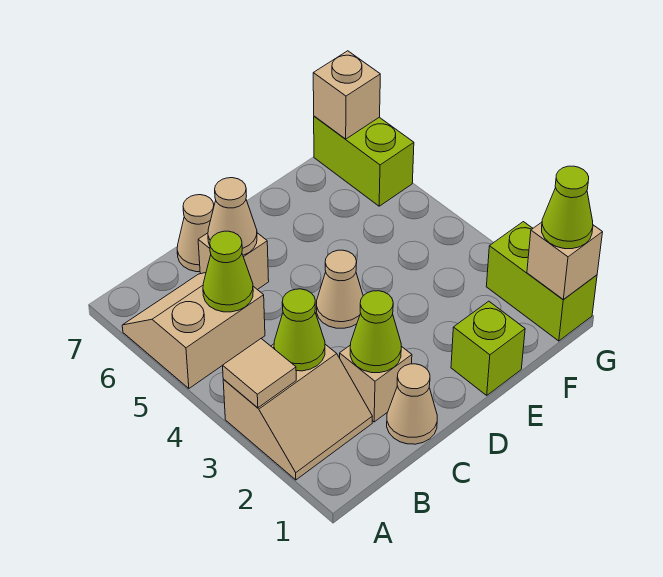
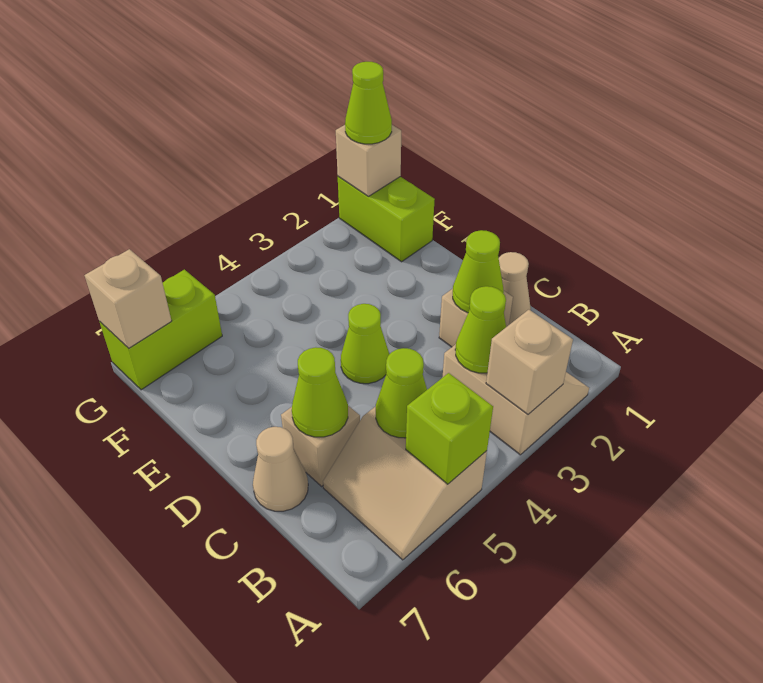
tan tile A3 level 2 -> tan brick A3 level 2
tan cone C6 level 2 -> lime cone C6 level 2
tan cone D4 level 1 -> lime cone D4 level 1
lime brick E1 level 1 -> lime brick A5 level 2
lime brick G1:G2 level 1 -> lime brick F1:G1 level 1

